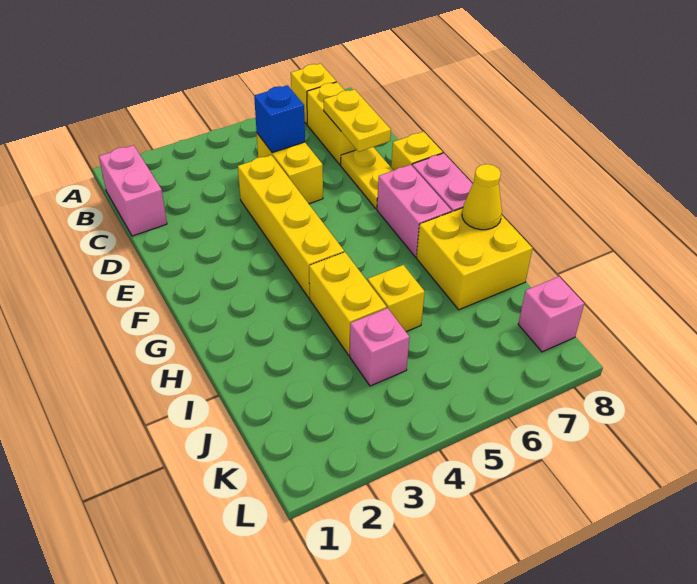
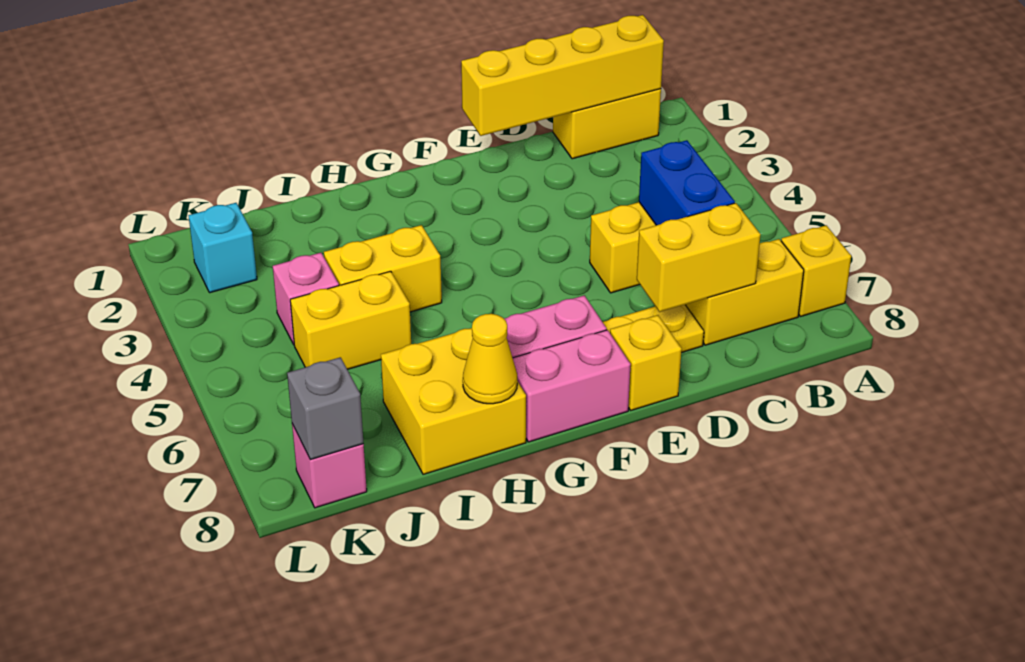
pink brick B1:C1 level 1 -> yellow brick B1:C1 level 1
blue brick C5 level 2 -> blue brick C5:C6 level 2
yellow plate C7:D7 level 2 -> yellow brick C7:D7 level 2
yellow brick D4:G4 level 1 -> yellow brick B1:E1 level 2
yellow brick I5 level 1 -> yellow brick I5:J5 level 1
none -> cyan brick K2 level 1
none -> grey brick K8 level 2

